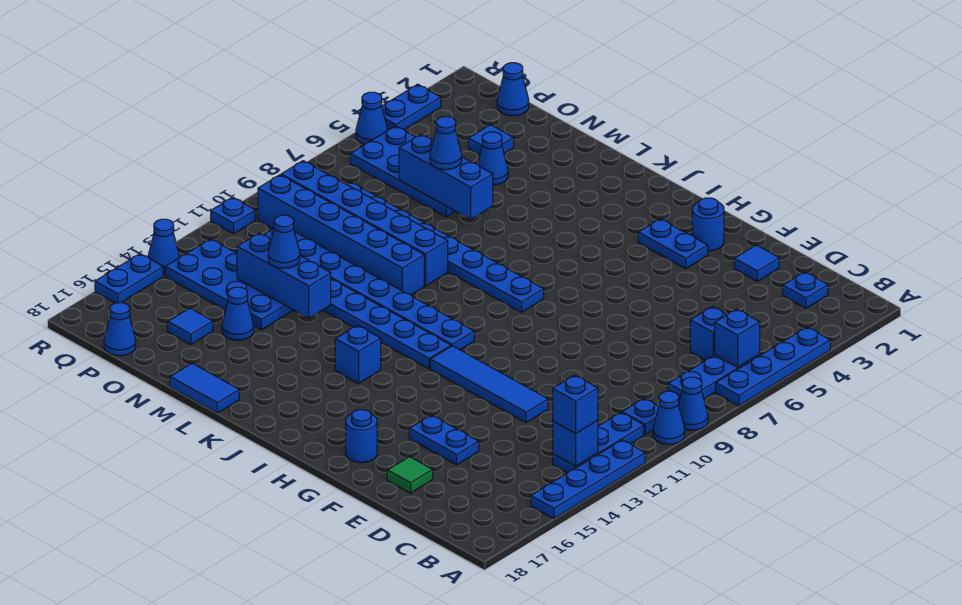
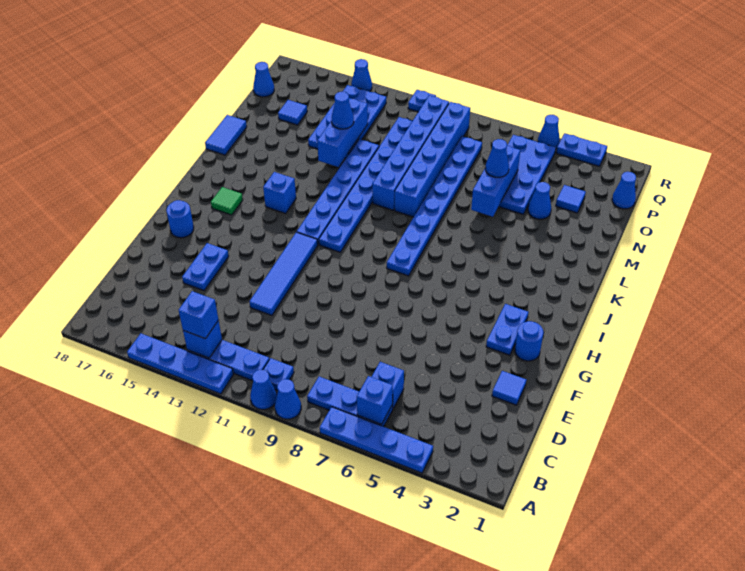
blue plate C2 level 1 -> none
green tile E17 level 1 -> green tile I16 level 1
blue cone N15 level 1 -> none
blue plate R15:R16 level 1 -> none

